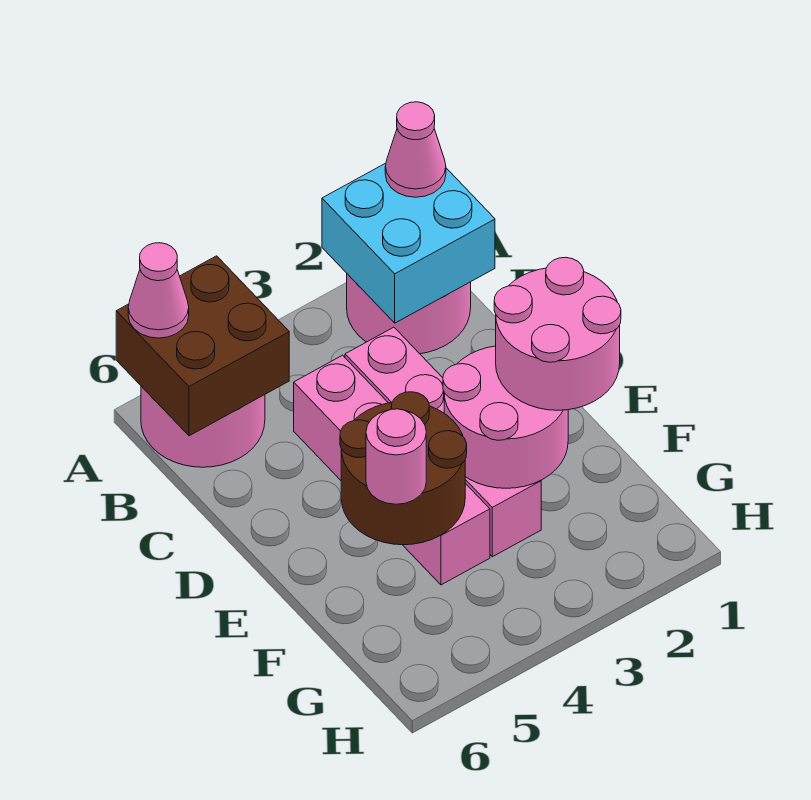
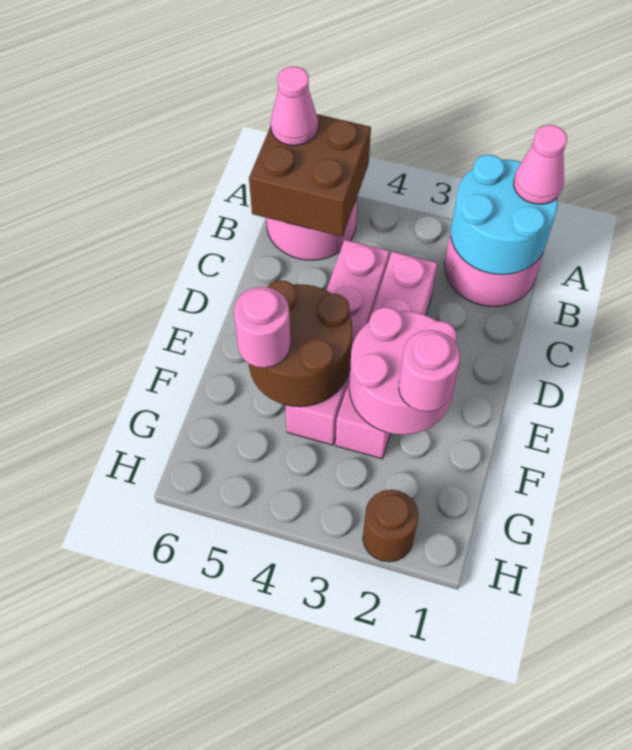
cyan brick A1:B2 level 2 -> cyan round brick A1:B2 level 2
pink round brick E1:F2 level 3 -> pink round brick F2 level 3
none -> brown round brick H2 level 1

